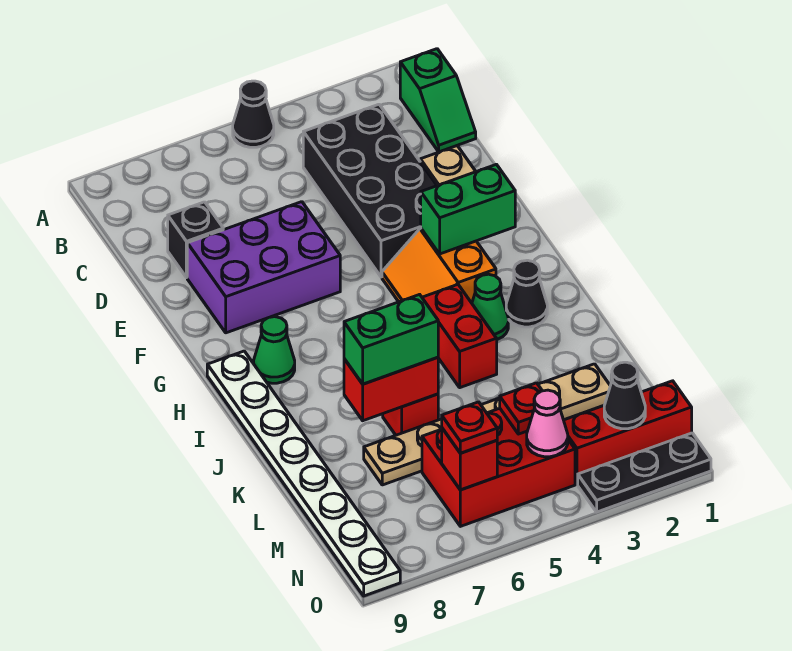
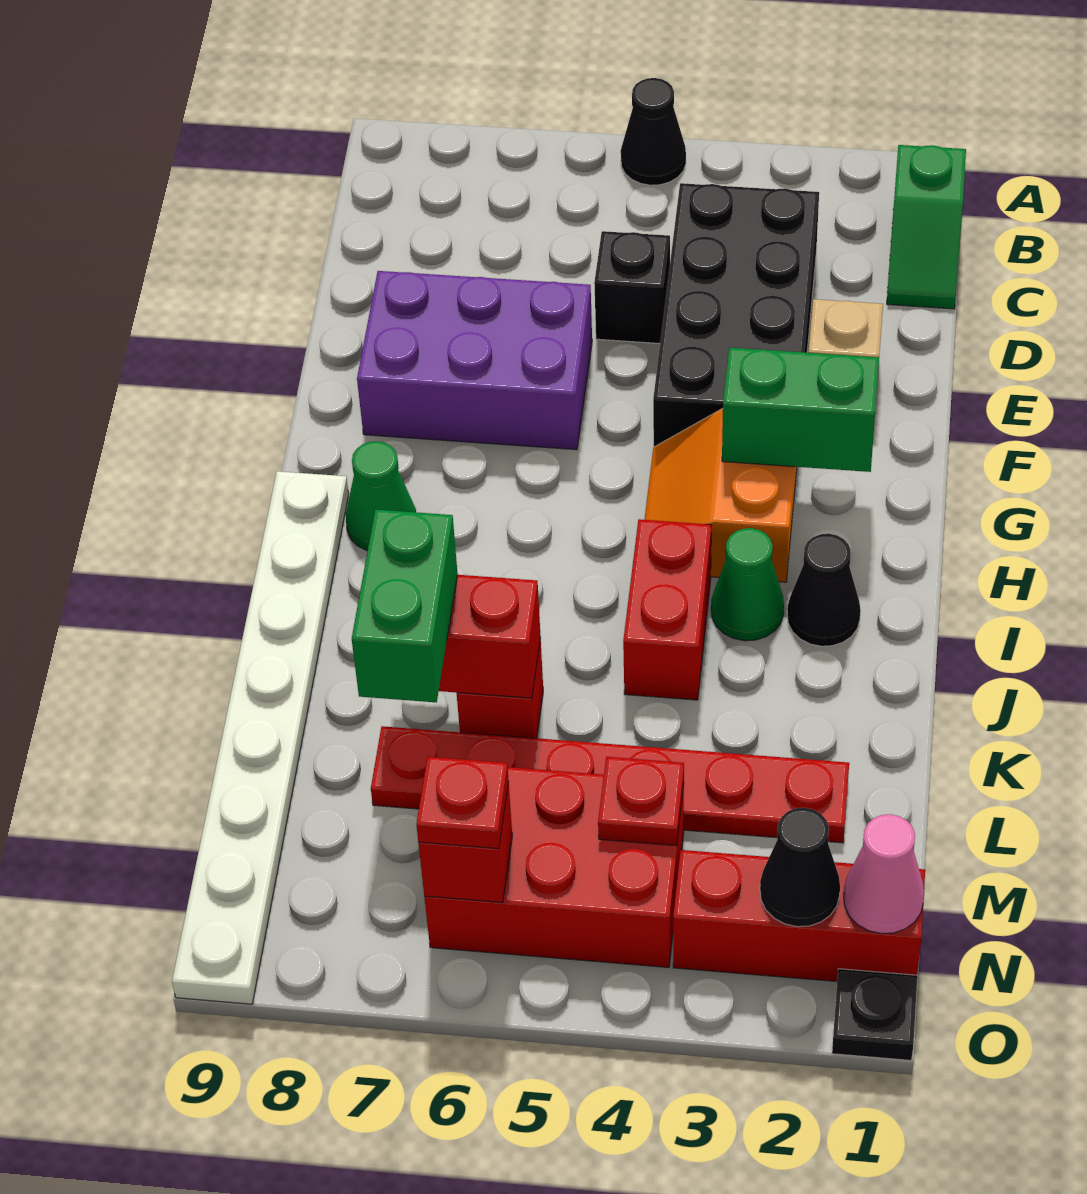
black brick D8 level 1 -> black brick D5 level 1
green brick K6:K7 level 3 -> green brick K7:L7 level 3
tan plate L2:L7 level 1 -> red plate L2:L7 level 1
pink cone N4 level 2 -> pink cone N1 level 2
black plate O1:O3 level 1 -> black plate O1 level 1

